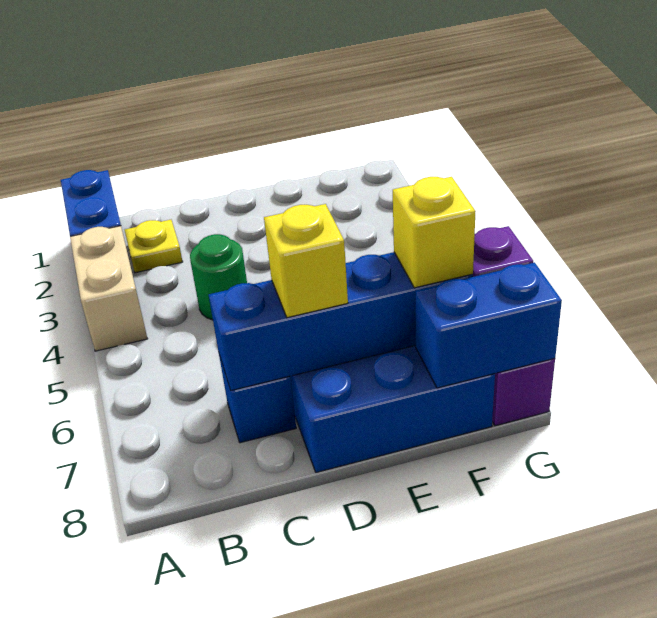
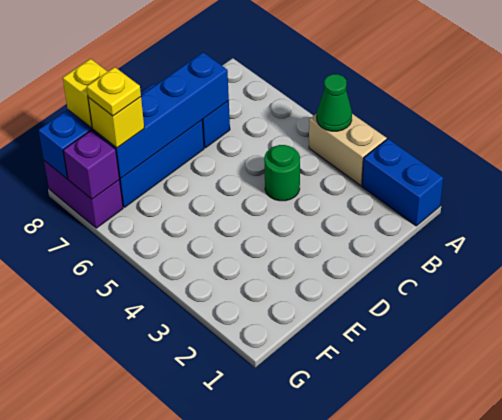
none -> green cone A4 level 2
yellow plate B2 level 1 -> yellow plate F7 level 4
yellow brick D7 level 3 -> yellow brick F8 level 3

